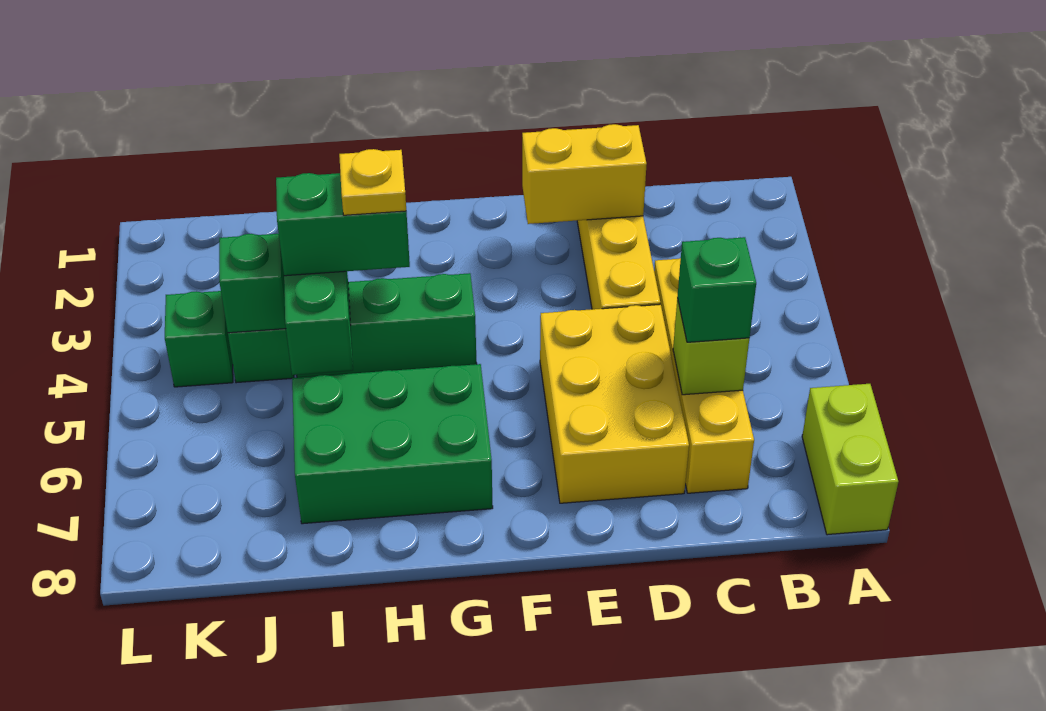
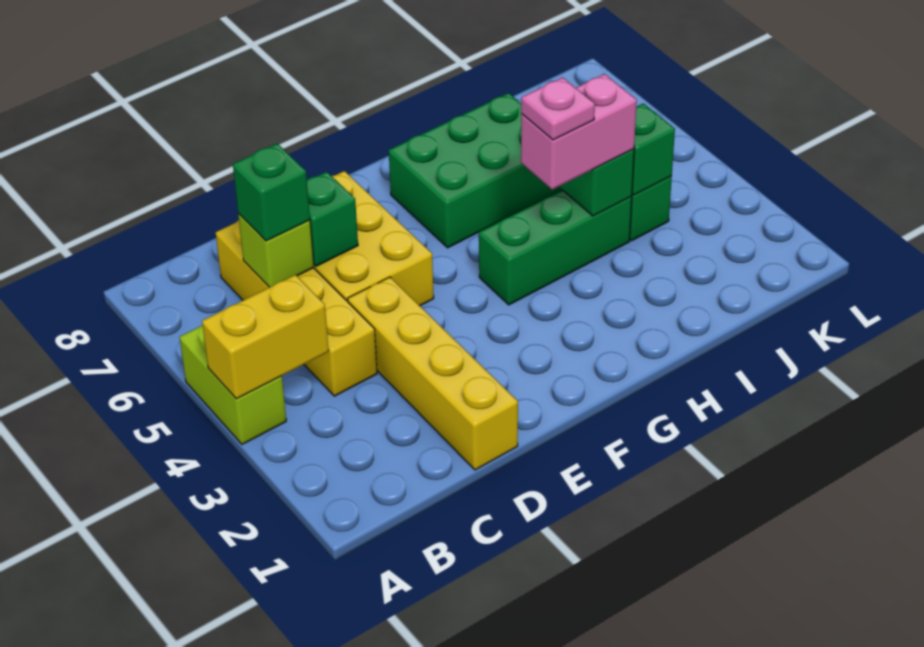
lime brick A7:A8 level 1 -> lime brick A4:A5 level 1
yellow brick D2:E2 level 2 -> yellow brick A4:B4 level 2
green brick H4:I4 level 3 -> pink brick H4:I4 level 3
yellow plate H4 level 4 -> pink plate H4 level 4
green brick K4 level 1 -> green brick D6 level 2

